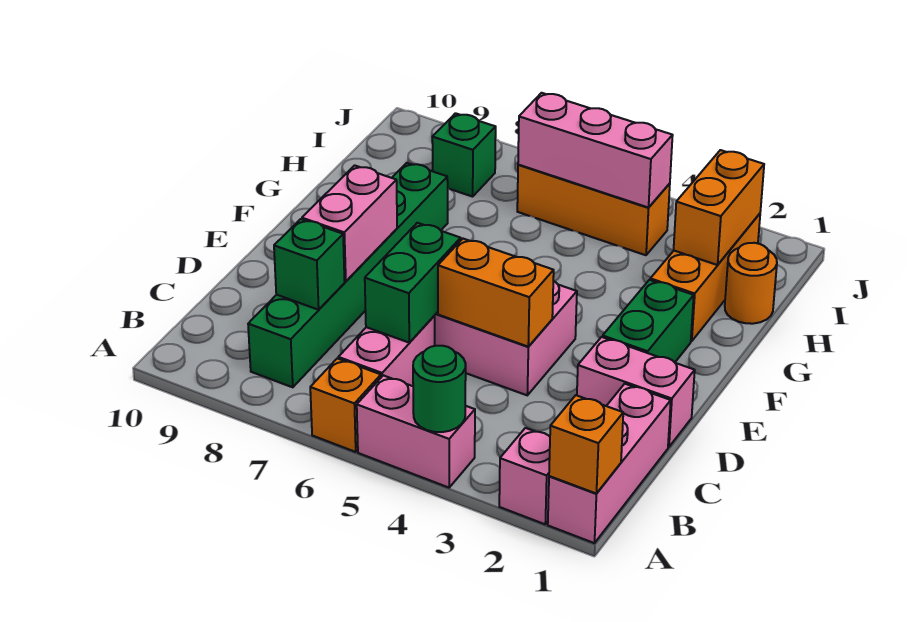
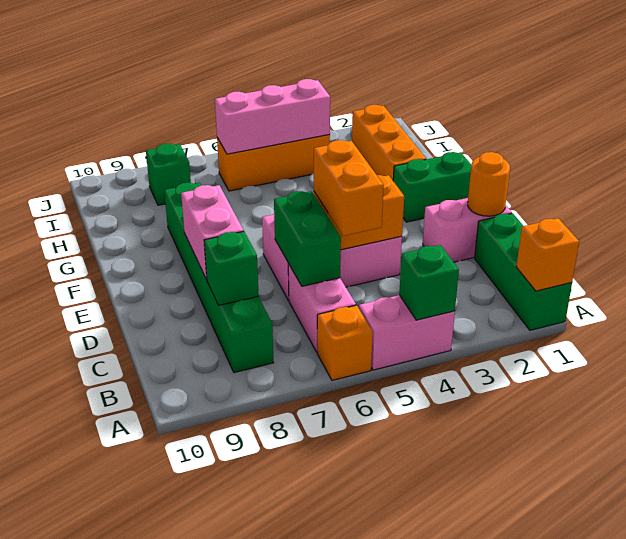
pink brick A1:C1 level 1 -> green brick A1:C1 level 1
pink brick A2 level 1 -> none
green round brick A4 level 2 -> green brick A4 level 2
green brick E2:F2 level 1 -> green brick F1:F2 level 1
orange round brick H1 level 1 -> orange round brick D1 level 2
orange brick H2:I2 level 2 -> orange brick C5:D5 level 3

